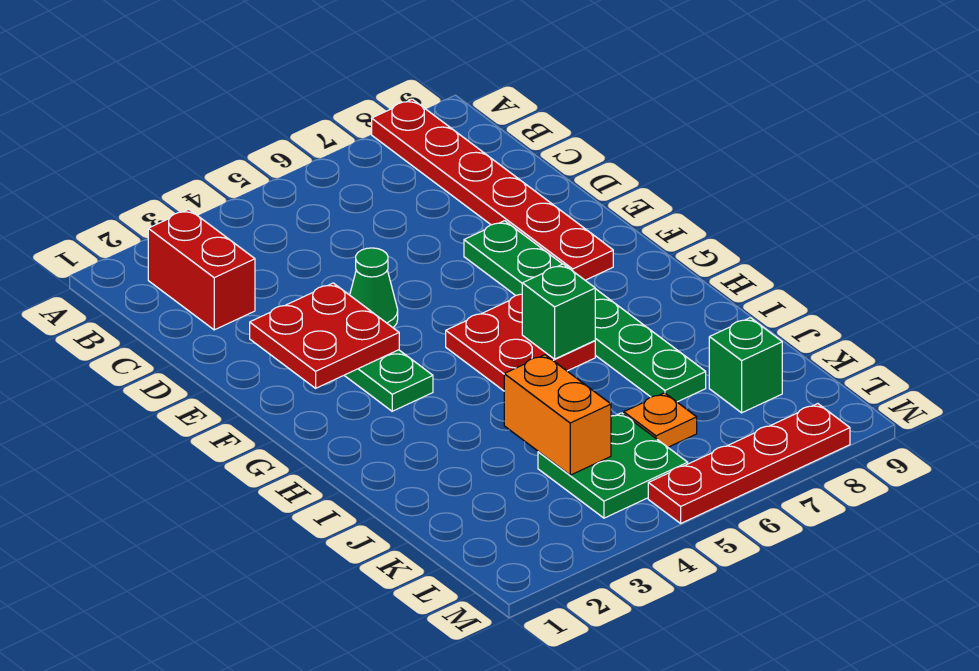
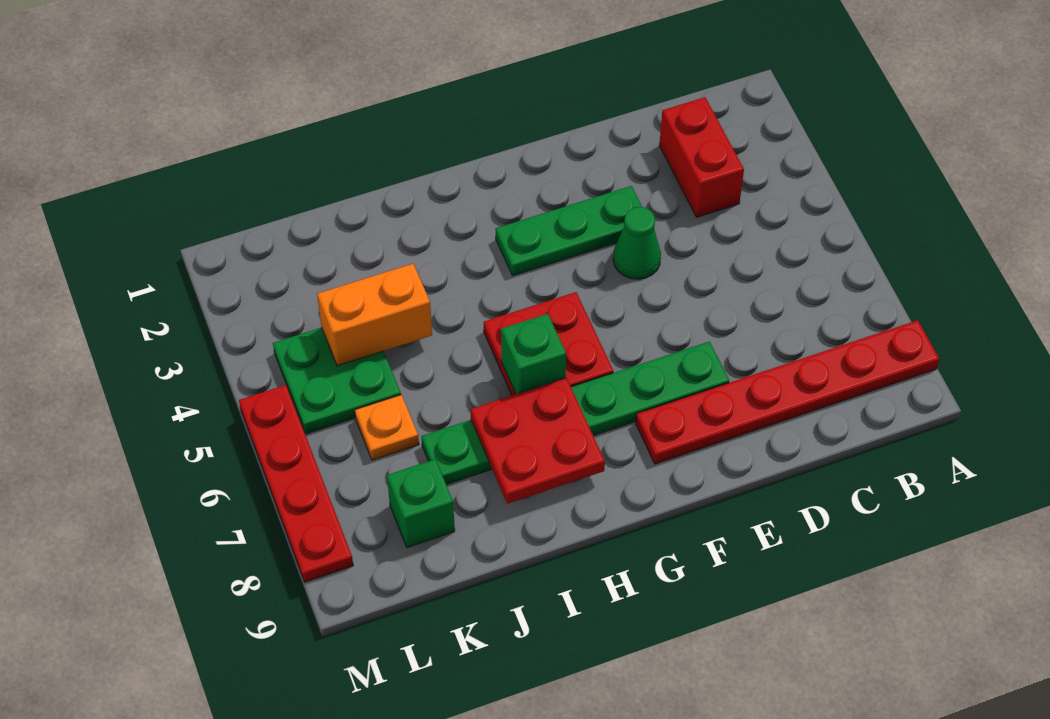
red brick B2:C2 level 1 -> red brick C2:C3 level 1
red plate E2:F3 level 2 -> red plate H7:I8 level 2

